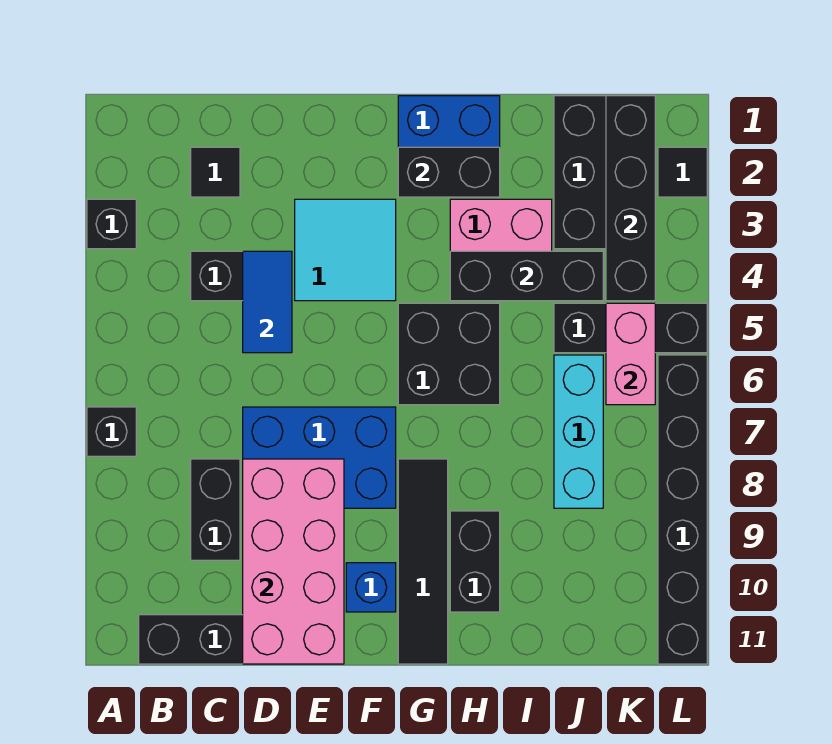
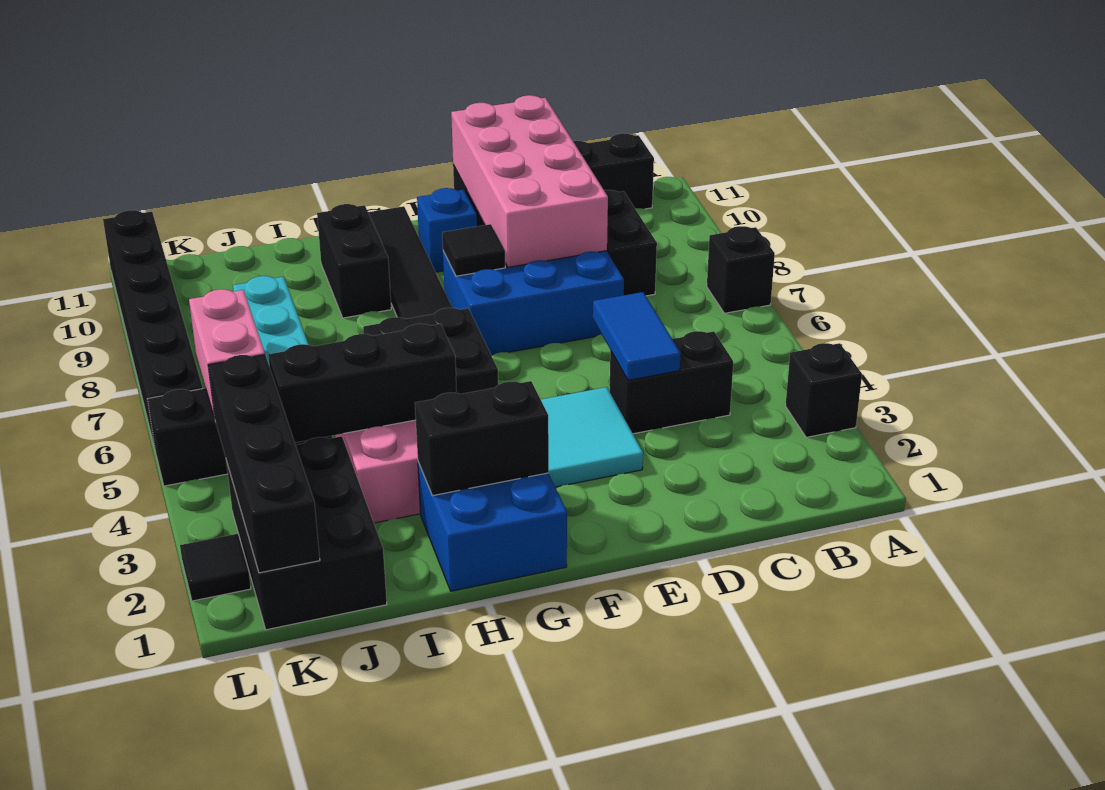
black tile C2 level 1 -> black tile F8 level 2

